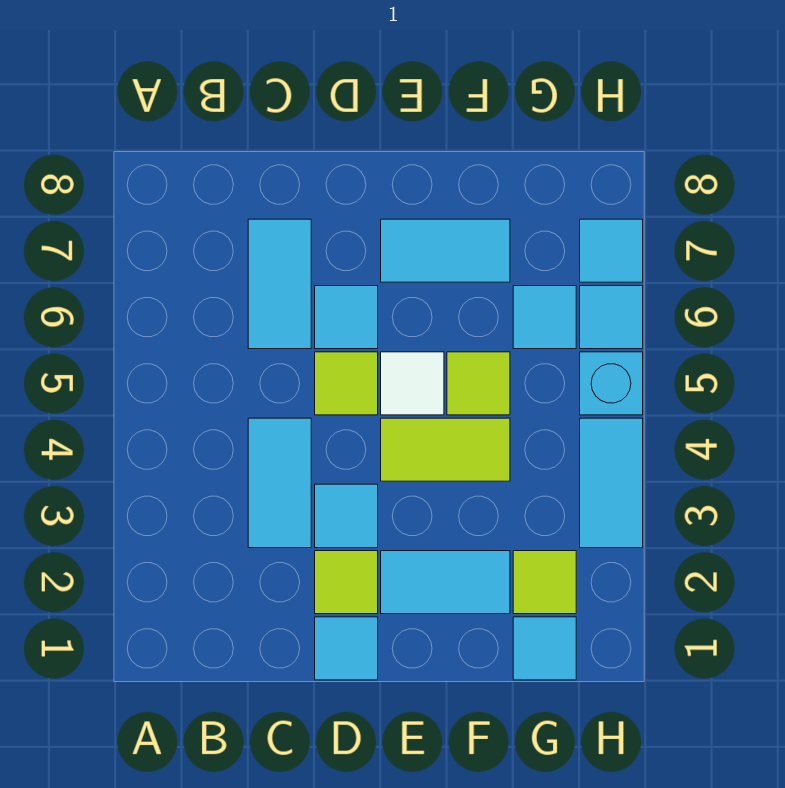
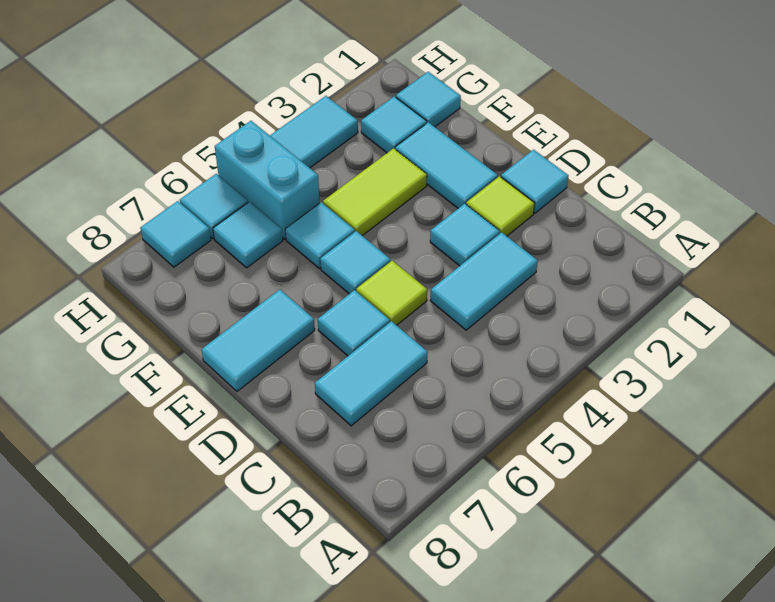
lime tile E4:F4 level 1 -> lime tile F3:F4 level 1
white tile E5 level 1 -> cyan tile E5 level 1
cyan tile E7:F7 level 1 -> cyan tile E7:E8 level 1
lime tile F5 level 1 -> cyan tile F5 level 1
lime tile G2 level 1 -> cyan tile G2 level 1
cyan brick H5 level 1 -> cyan brick G5:H5 level 1

